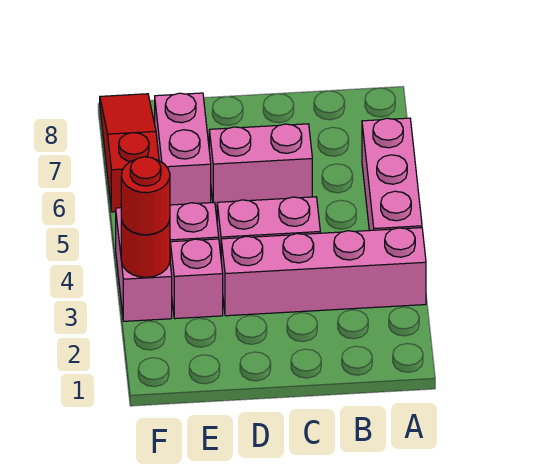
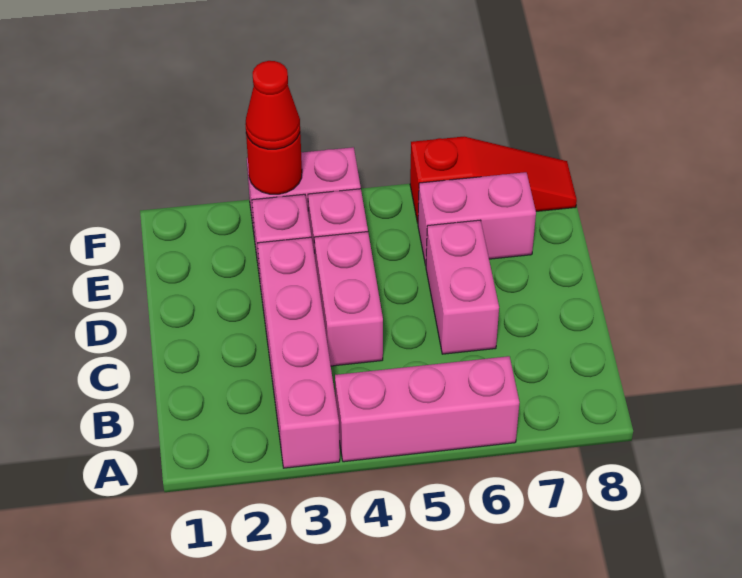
red round brick F3 level 3 -> red cone F3 level 3

